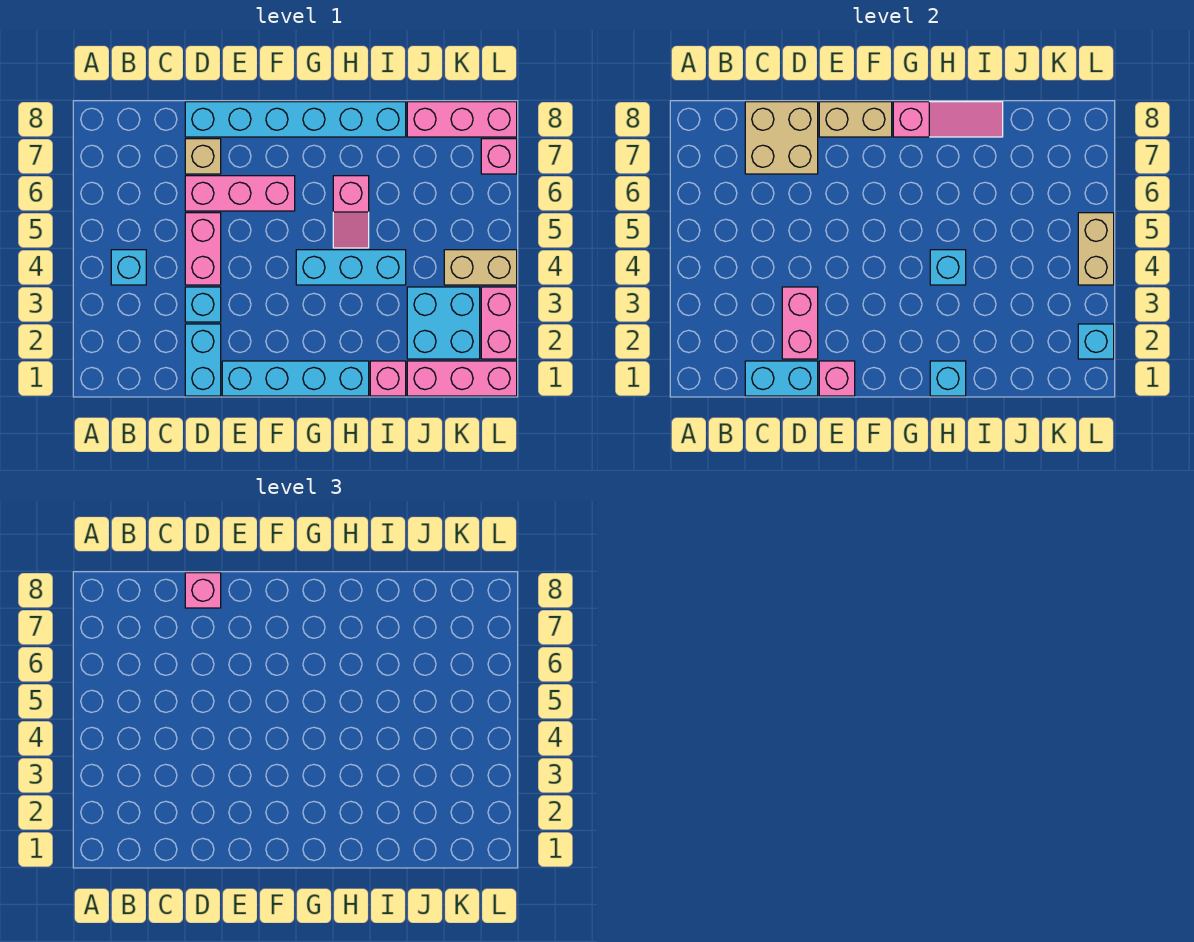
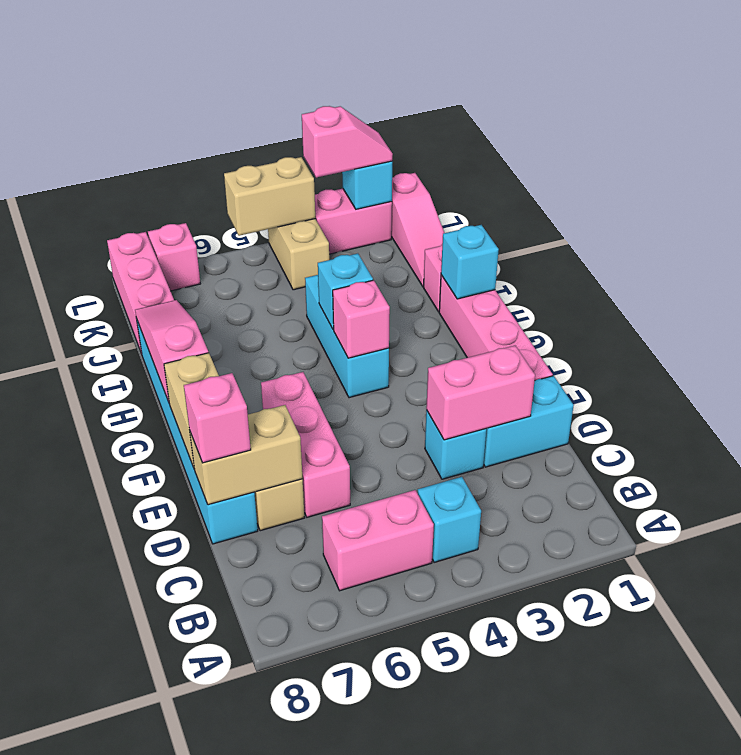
cyan brick C1:D1 level 2 -> none
tan brick C7:D8 level 2 -> tan brick D7:D8 level 2
pink brick D4:D5 level 1 -> pink brick B5:B6 level 1
cyan brick E1:H1 level 1 -> pink brick E1:H1 level 1
pink brick E1 level 2 -> pink brick G4 level 2
pink slope H5:H6 level 1 top 6 -> pink slope L2:L3 level 3 top 3
pink brick J1:L1 level 1 -> pink slope J1:L1 level 1 top L
cyan brick J2:K3 level 1 -> none

